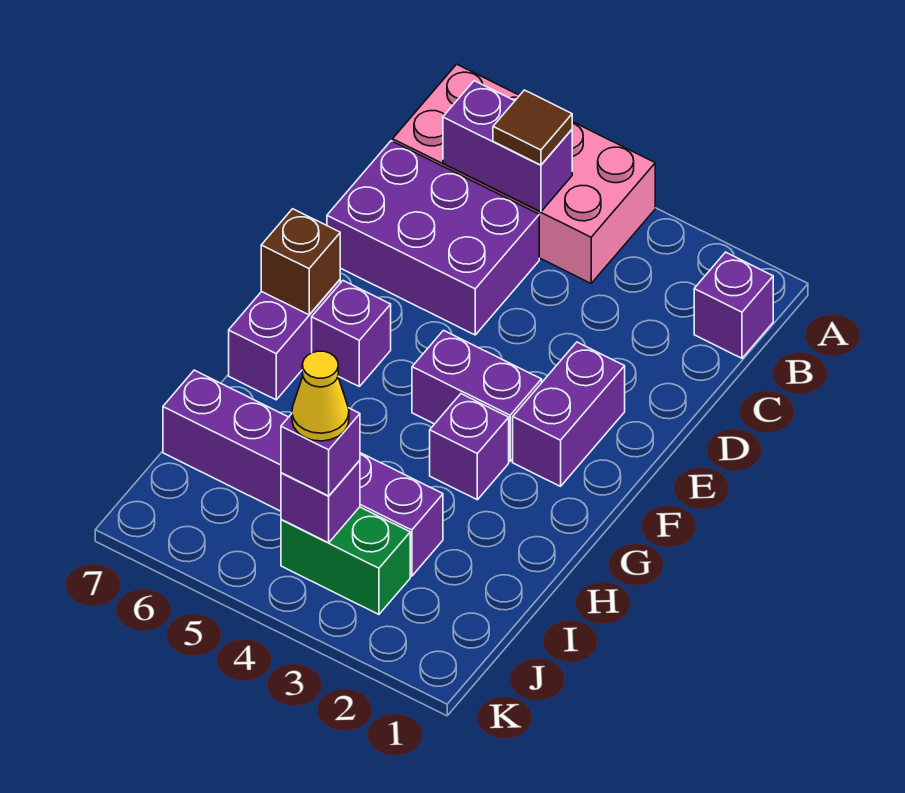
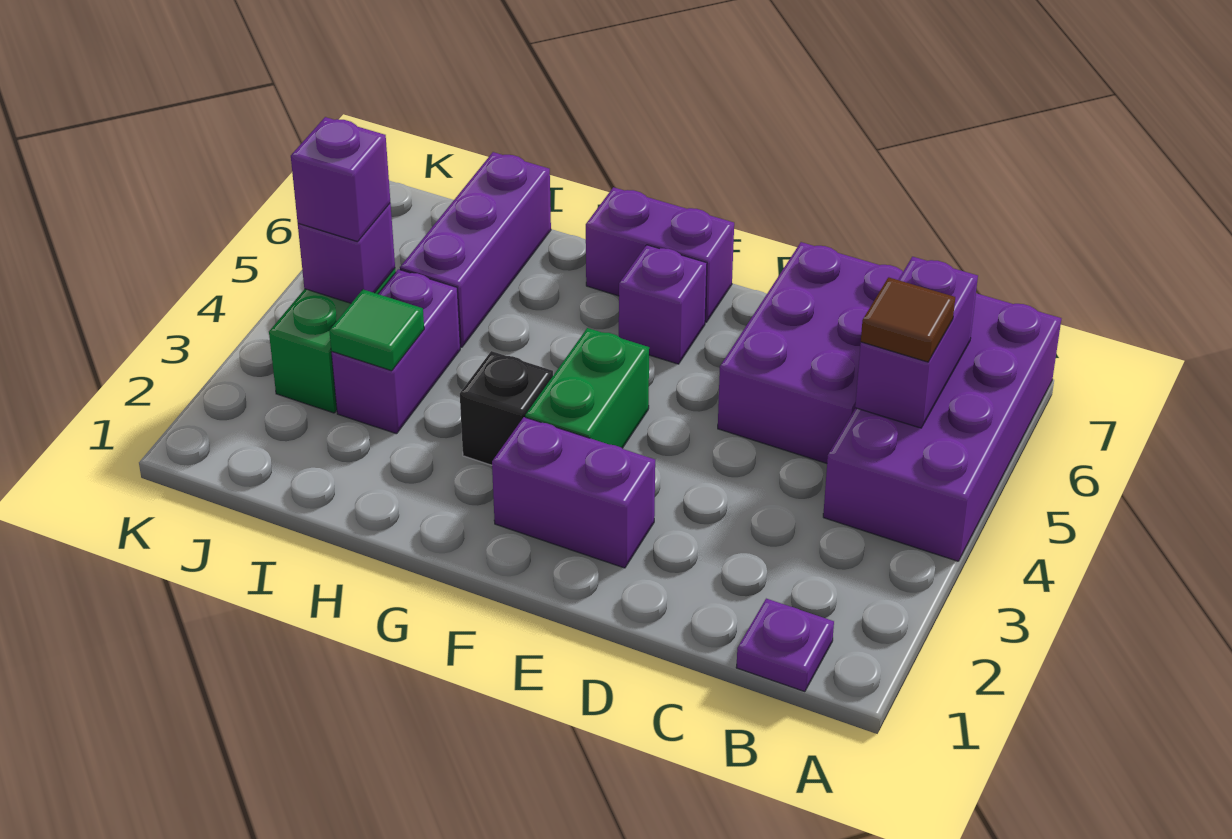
pink brick A4:B7 level 1 -> purple brick A4:B7 level 1
purple brick B1 level 1 -> purple plate B1 level 1
purple brick F3:F4 level 1 -> green brick F3:F4 level 1
brown brick F7 level 2 -> none
purple brick G3 level 1 -> black brick G3 level 1
none -> green tile I3 level 2
yellow cone J4 level 4 -> none

